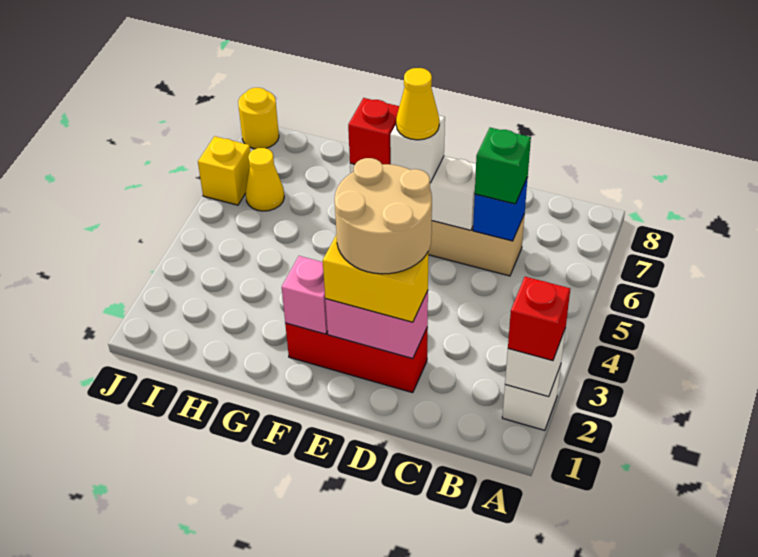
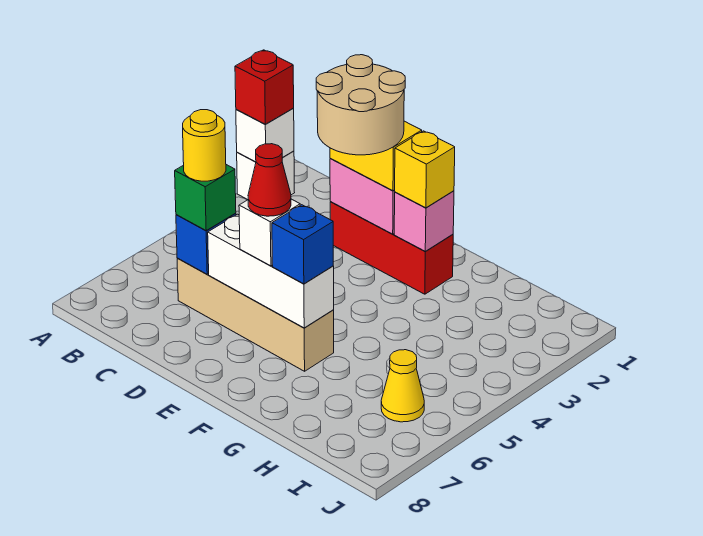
yellow cone E6 level 4 -> red cone E6 level 4
red brick F6 level 3 -> blue brick F6 level 3
yellow brick J6 level 1 -> yellow brick F2 level 3
yellow round brick J8 level 1 -> yellow round brick C6 level 4

